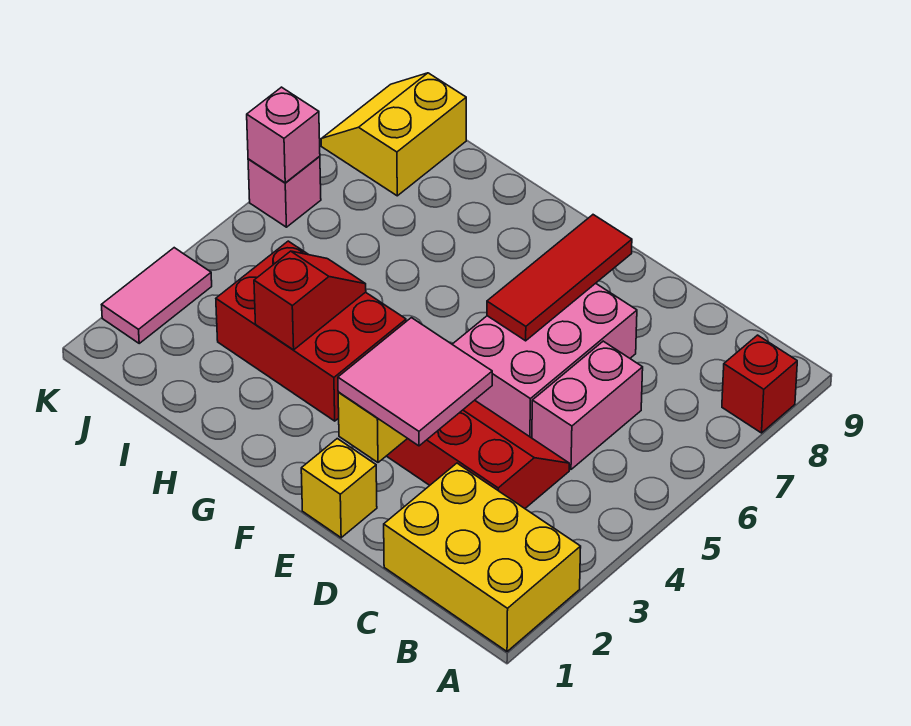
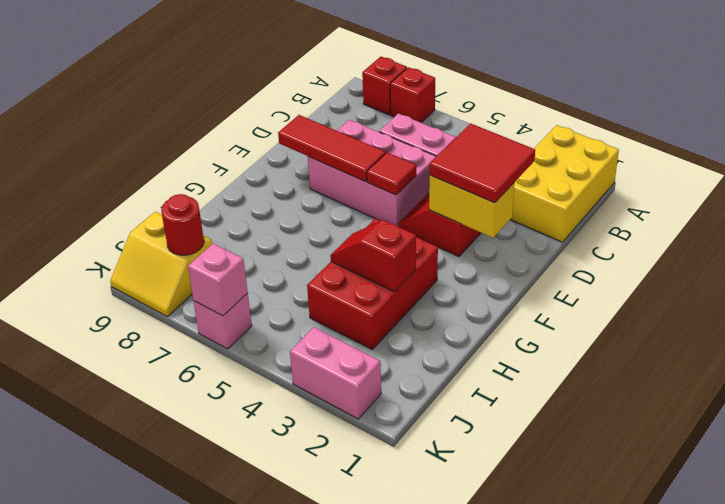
none -> red brick A7 level 1
pink tile D2:E3 level 3 -> red tile D2:E3 level 3
yellow brick E1 level 1 -> none
none -> red tile E5 level 2
none -> red round brick J8 level 2
pink tile K2:K3 level 1 -> pink brick K2:K3 level 1

